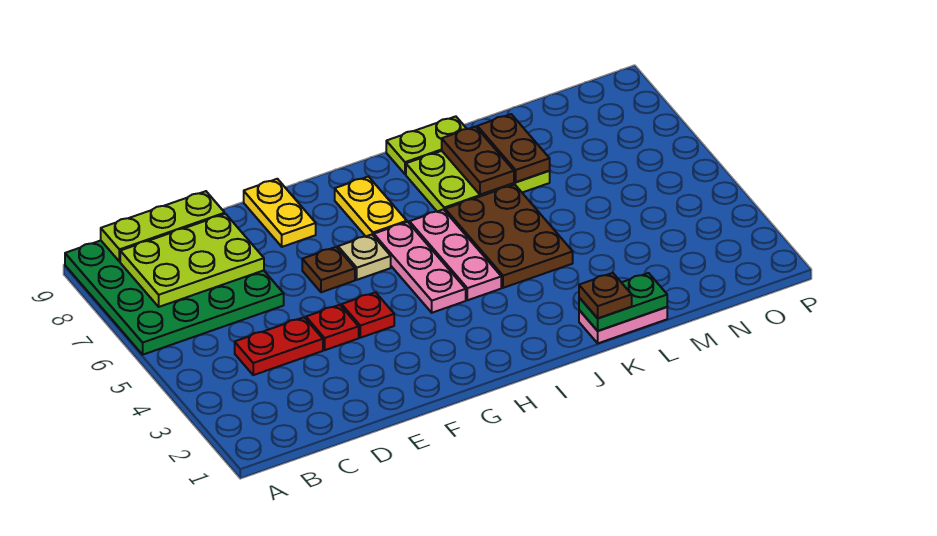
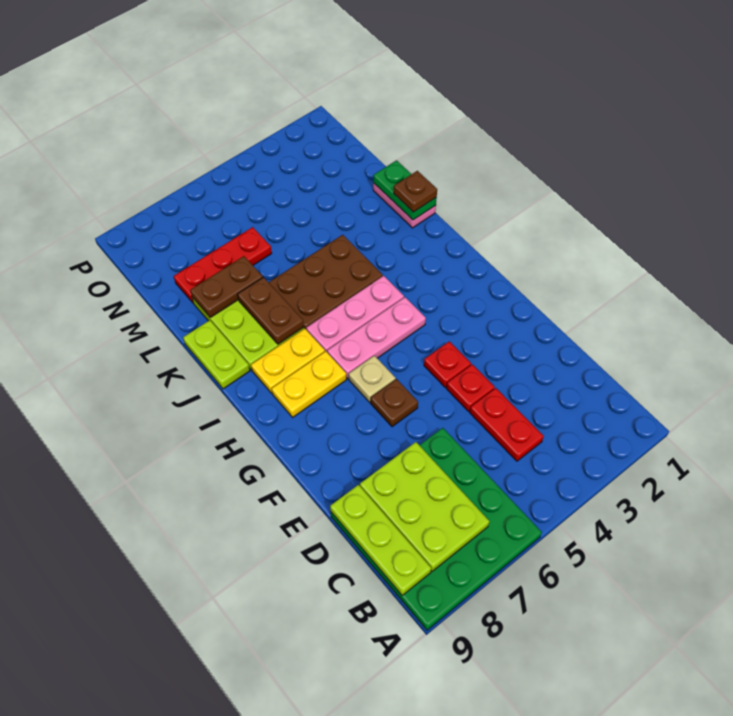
yellow plate F8:F9 level 1 -> yellow plate I7:I8 level 1
brown plate K7:K8 level 2 -> brown plate J7:K7 level 2
none -> red plate M6:M8 level 1

